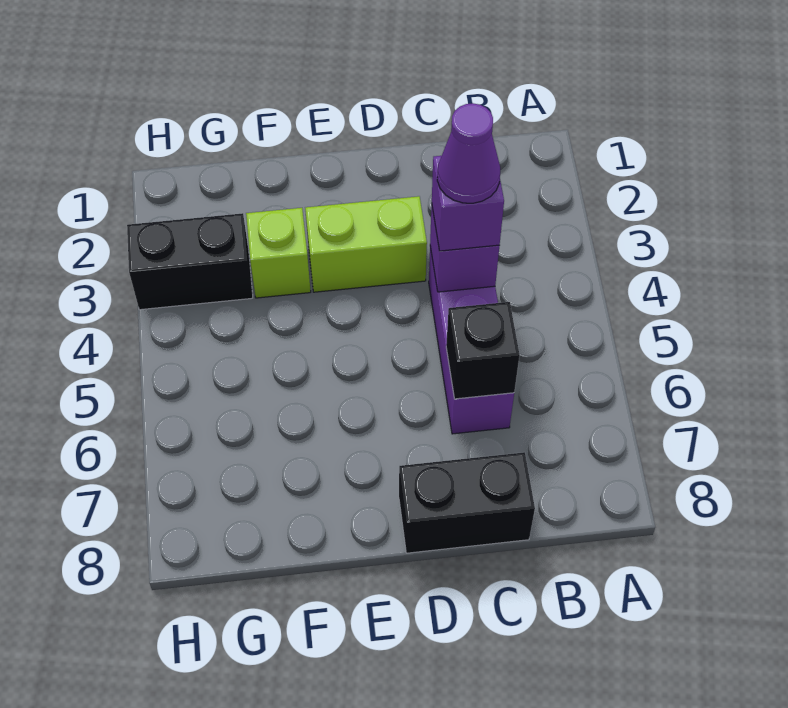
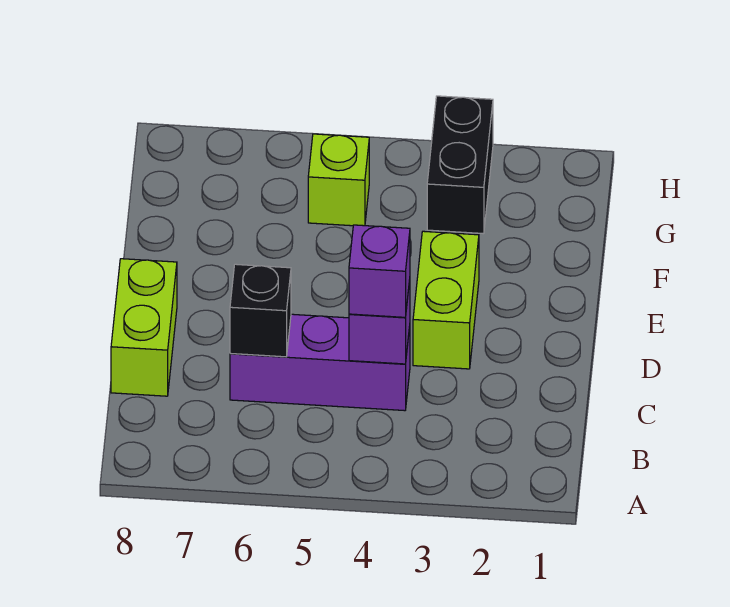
purple cone C4 level 4 -> none
black brick C8:D8 level 1 -> lime brick C8:D8 level 1
lime brick F3 level 1 -> lime brick G5 level 1

